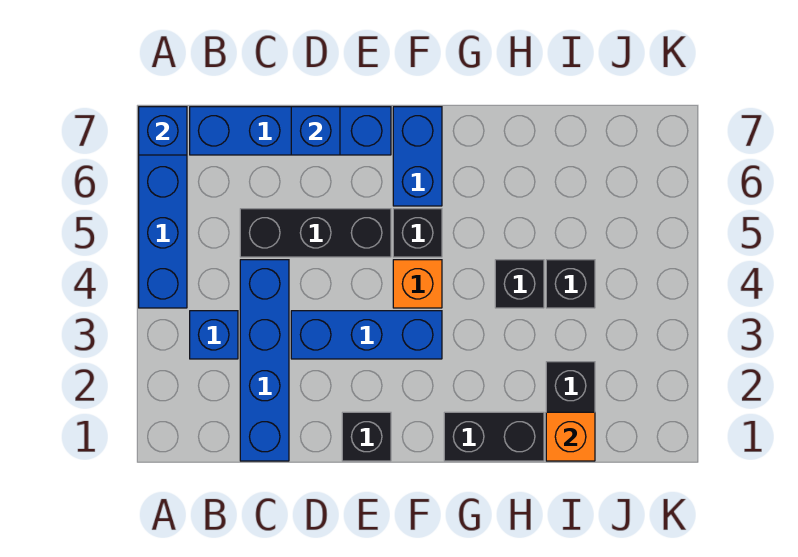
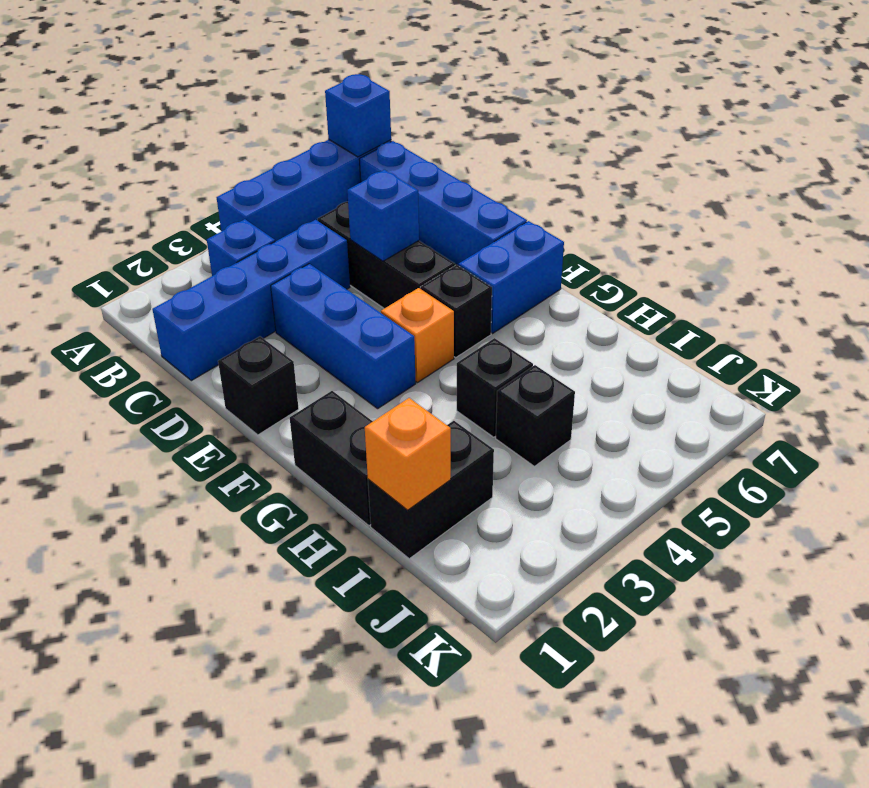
blue brick D7 level 2 -> blue brick D5 level 2

